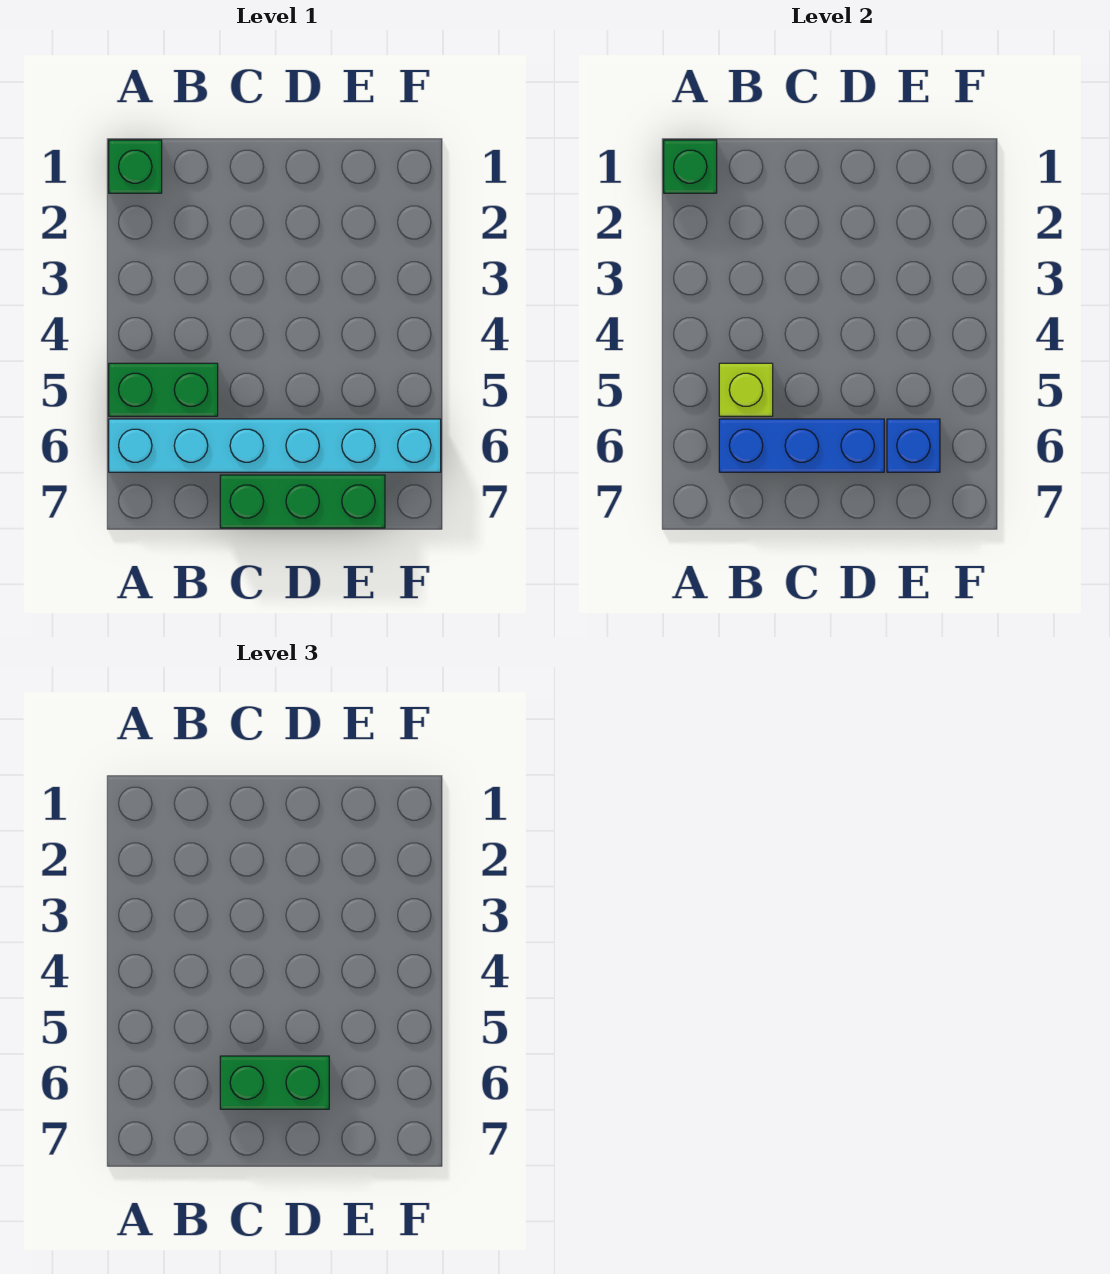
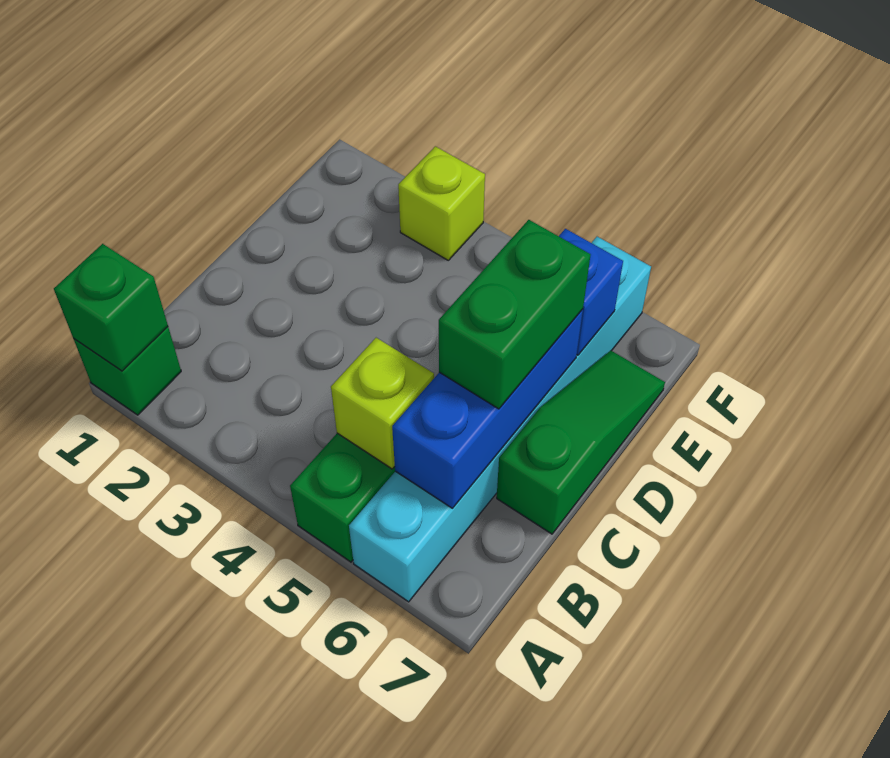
green brick C7:E7 level 1 -> green slope C7:E7 level 1 top C
none -> lime brick F3 level 1

